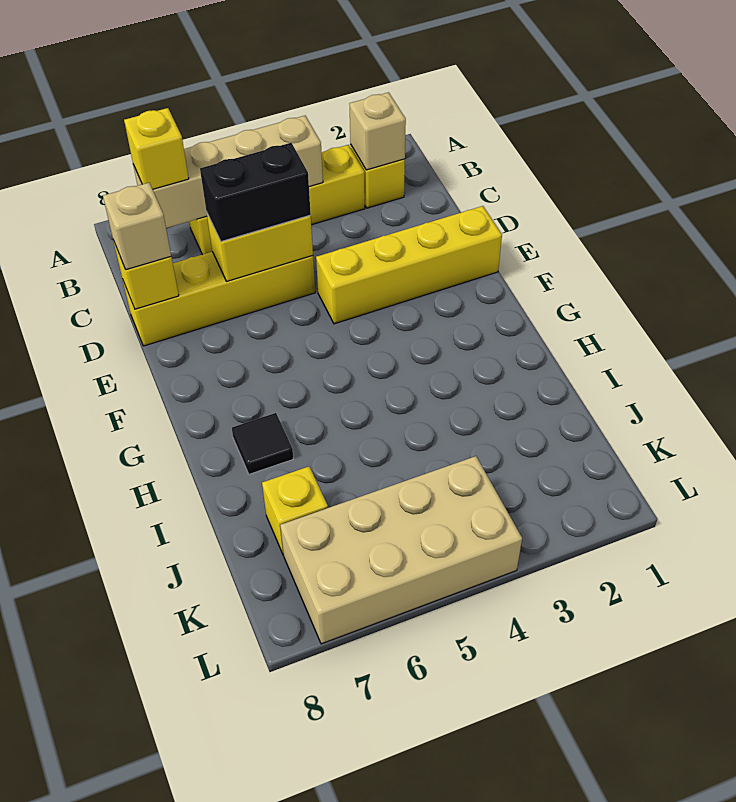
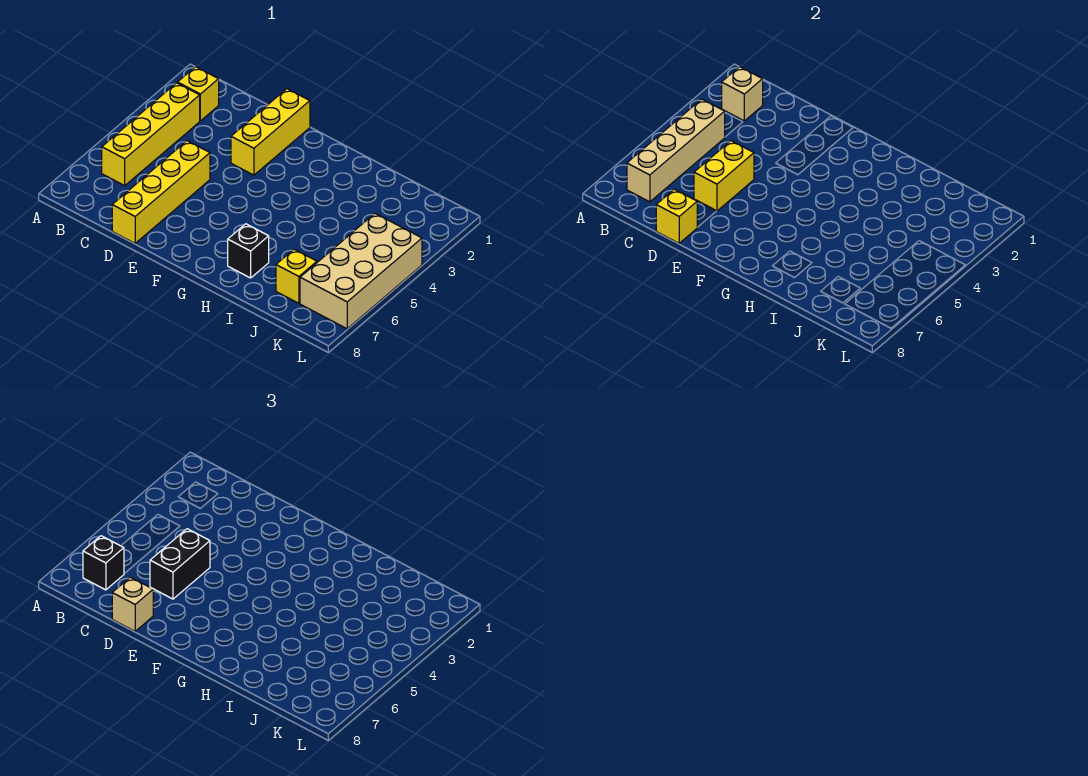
yellow brick B7 level 3 -> black brick B7 level 3
yellow brick E1:E4 level 1 -> yellow brick E1:E3 level 1
black tile H7 level 1 -> black brick H7 level 1

